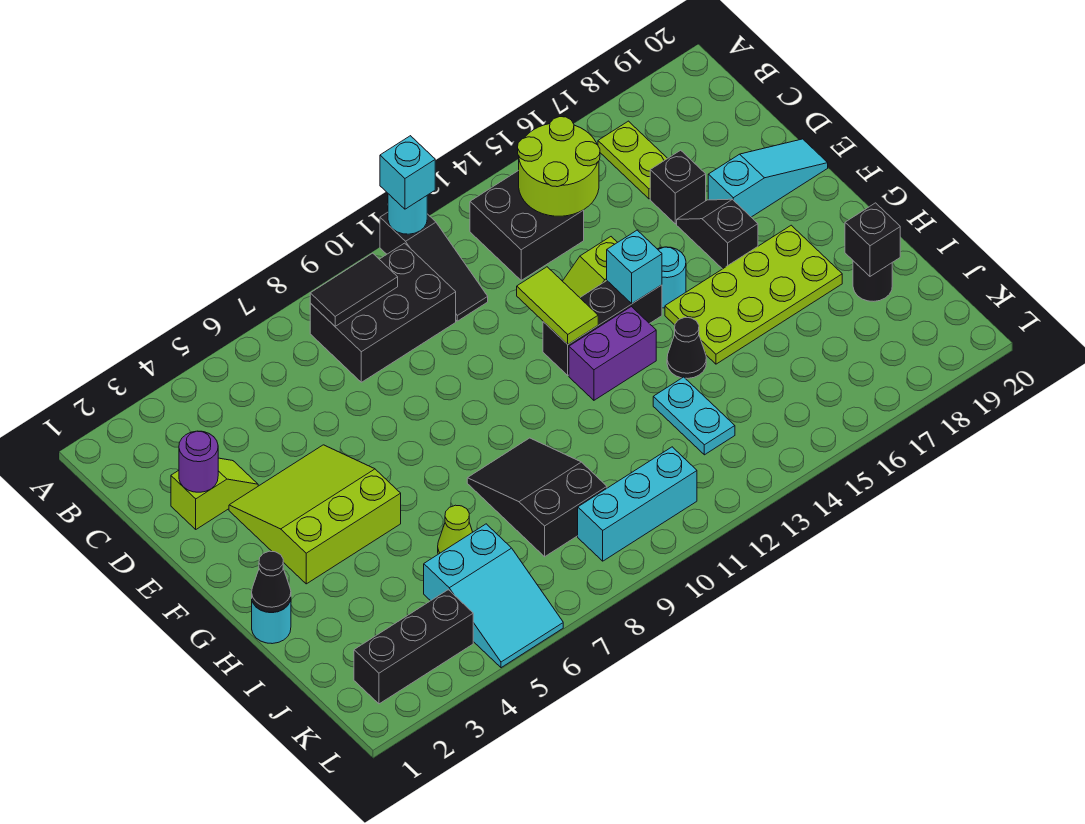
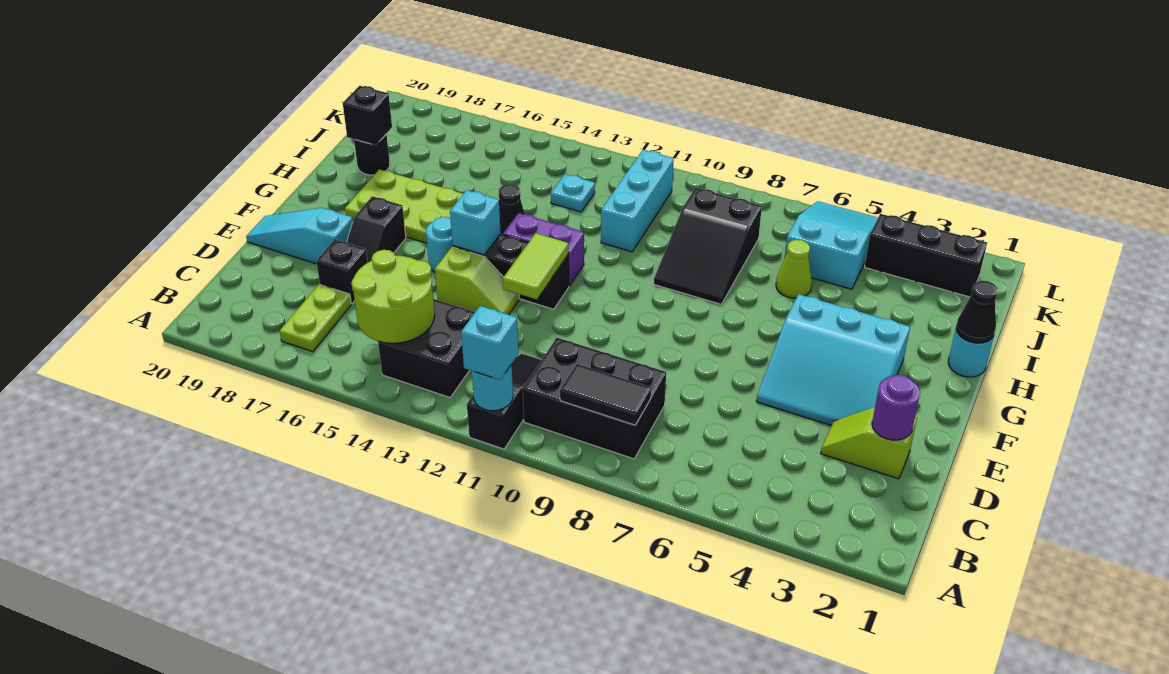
lime slope E3:G5 level 1 top G -> cyan slope E3:G5 level 1 top G
cyan plate I13:J13 level 1 -> cyan plate J13 level 1
cyan brick K9:K11 level 1 -> cyan brick I11:K11 level 1

